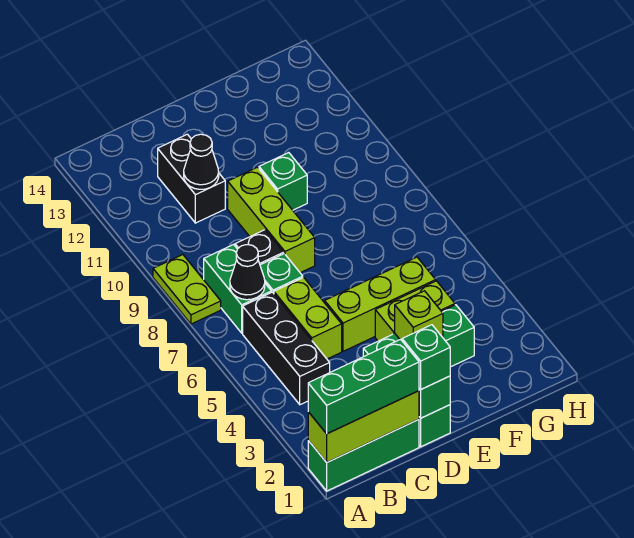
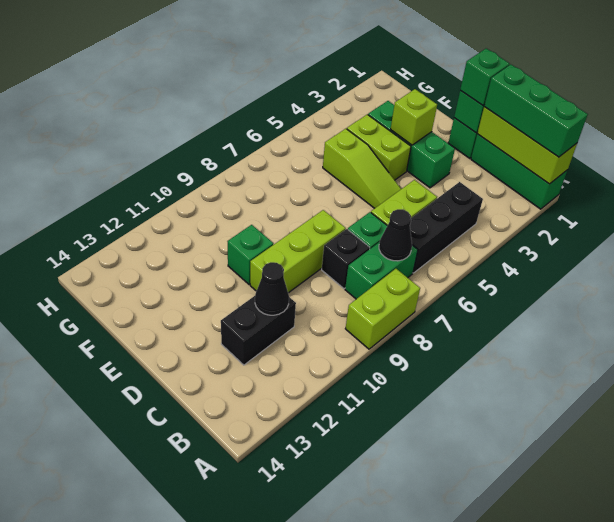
lime plate A8:A9 level 1 -> lime brick A8:A9 level 1
lime brick D5:F5 level 1 -> lime slope D5:F5 level 1 top F

